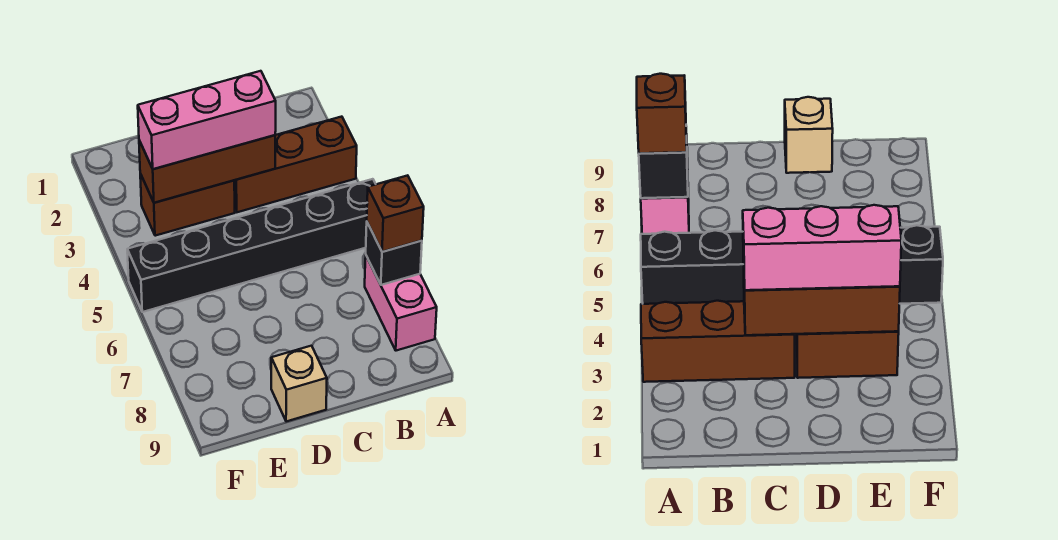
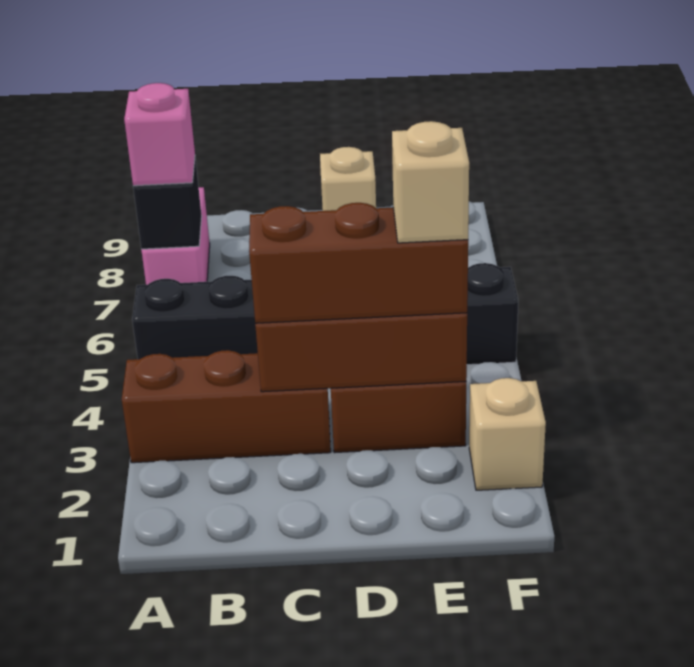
brown brick A7 level 3 -> pink brick A7 level 3
pink brick C3:E3 level 3 -> brown brick C3:E3 level 3
none -> tan brick E3 level 4
none -> tan brick F2 level 1

